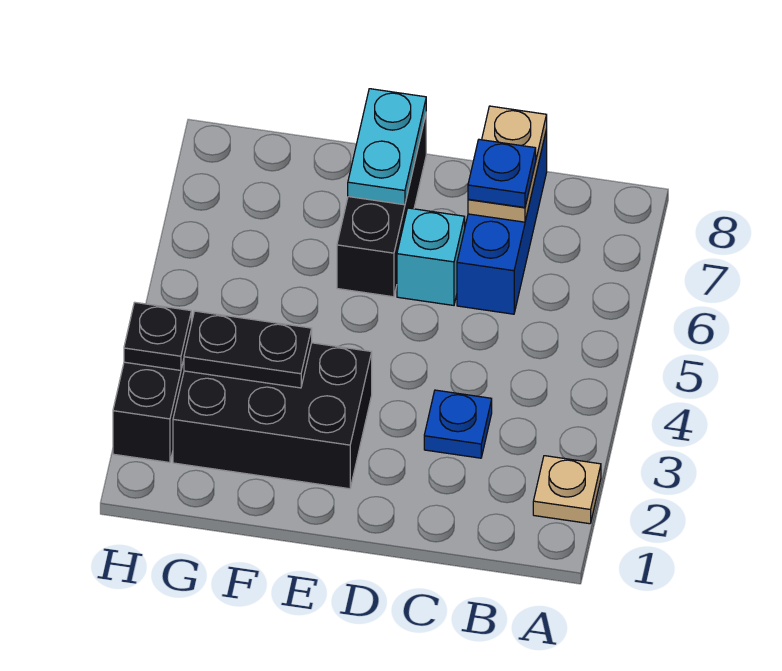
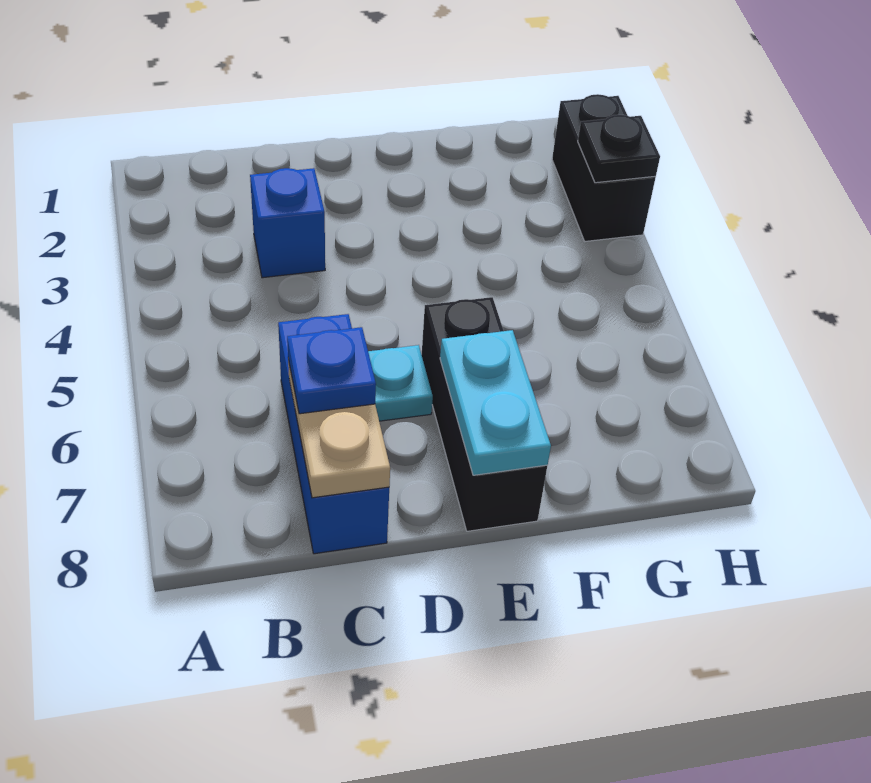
tan plate A2 level 1 -> none
blue plate C3 level 1 -> blue brick C3 level 1
cyan brick D6 level 1 -> cyan plate D6 level 1
black brick E2:G3 level 1 -> none
black plate F3:G3 level 2 -> none

